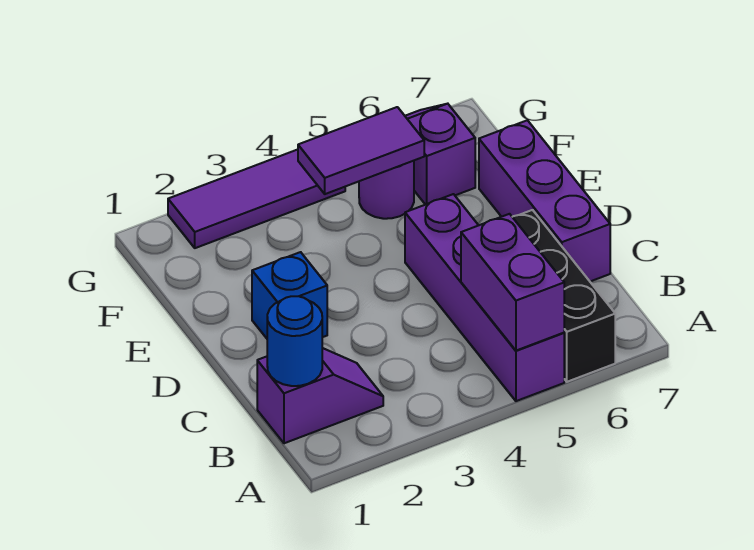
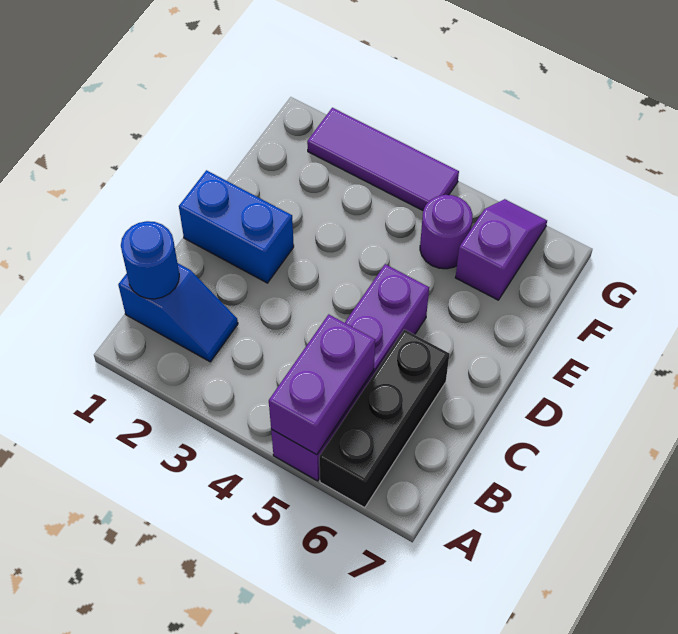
purple slope B1:B2 level 1 top 1 -> blue slope B1:B2 level 1 top 1
purple brick C7:E7 level 1 -> none
blue brick D2 level 1 -> blue brick D1:D2 level 1
purple tile F4:F5 level 2 -> none

